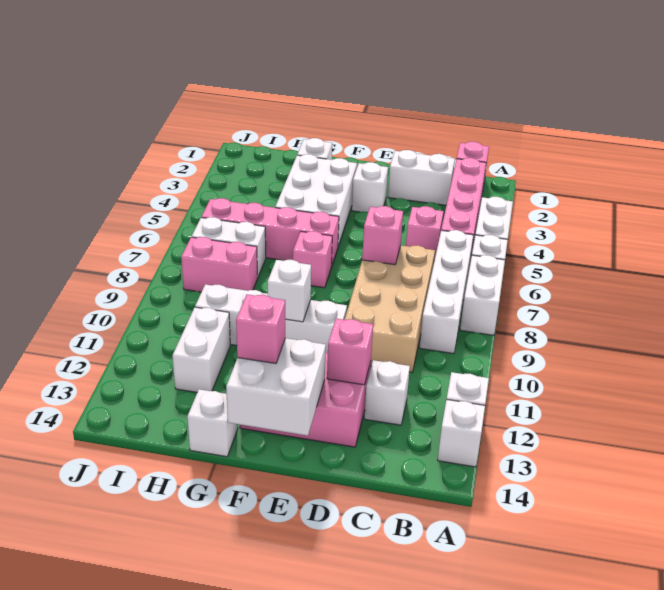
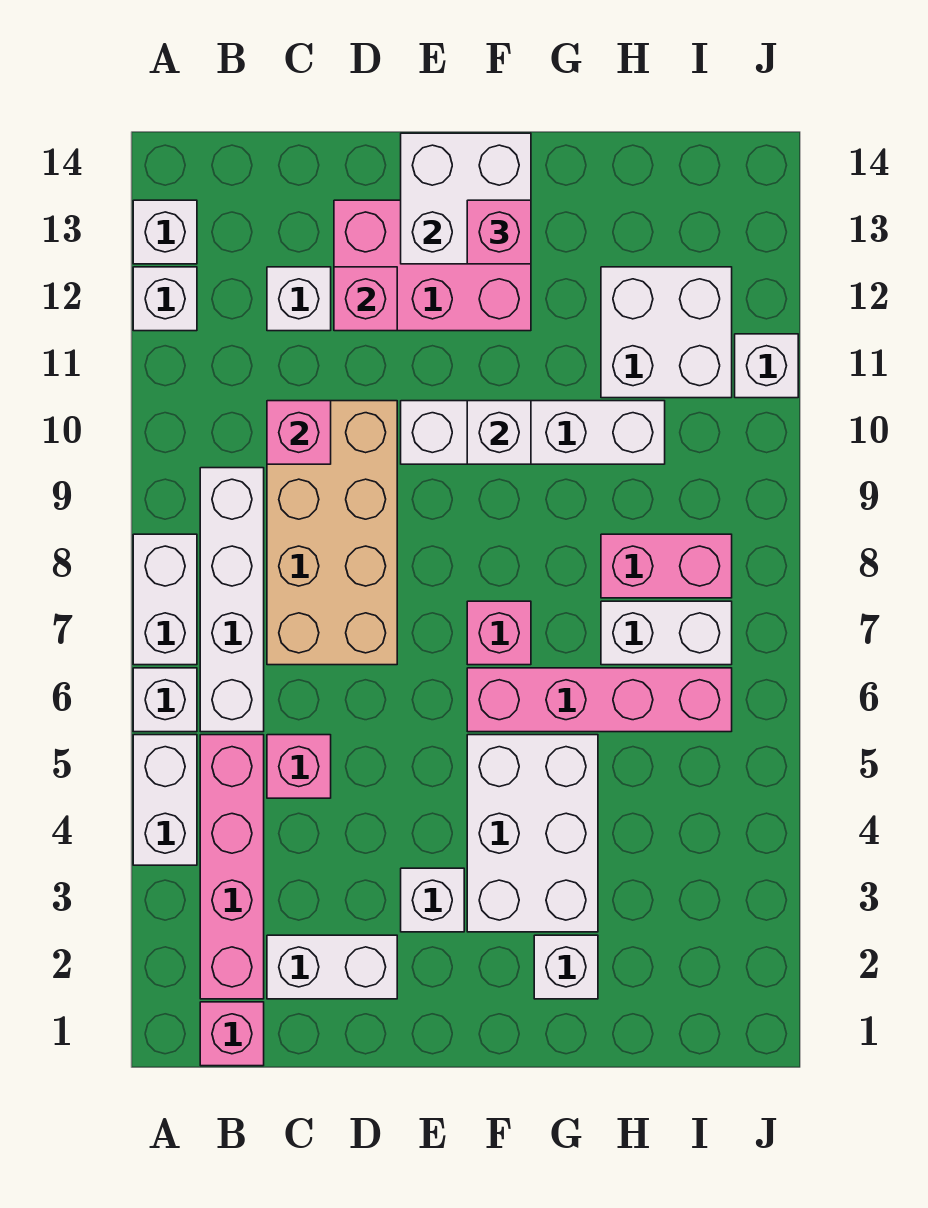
pink brick D7 level 2 -> pink brick C10 level 2
white brick G14 level 1 -> white brick J11 level 1
white brick H11:H12 level 1 -> white brick H11:I12 level 1

